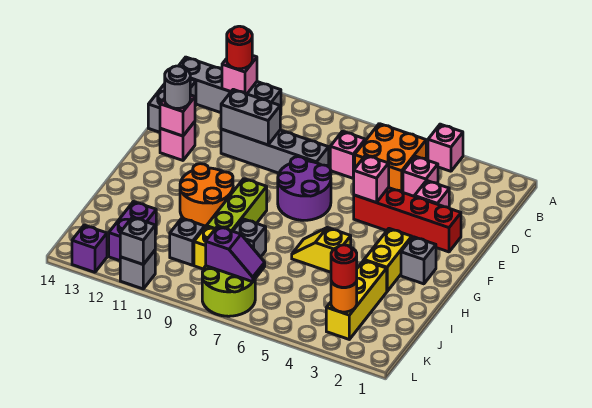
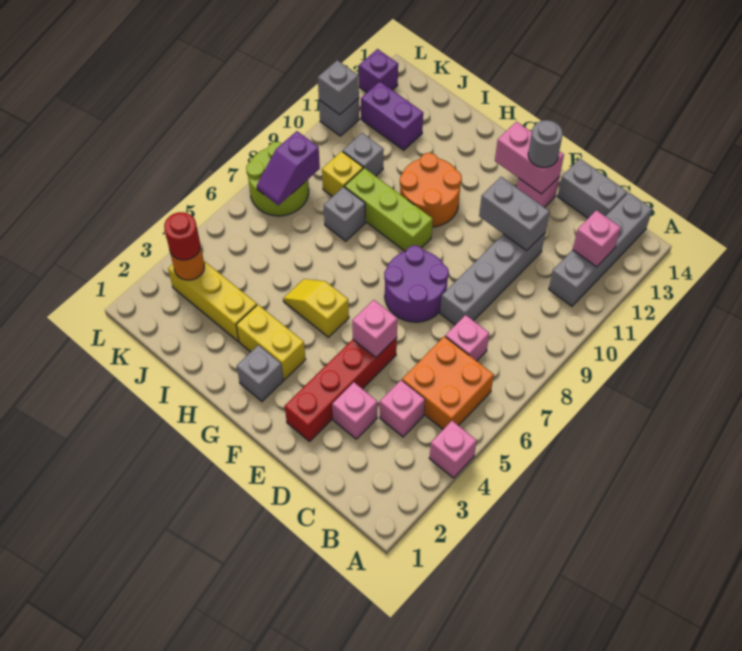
red round brick B12 level 3 -> none
grey brick D10:D11 level 2 -> grey brick D11:E11 level 2
pink brick E13 level 2 -> pink brick E13:F13 level 2
yellow slope H5:H6 level 1 top 5 -> yellow slope G5:H5 level 1 top G

